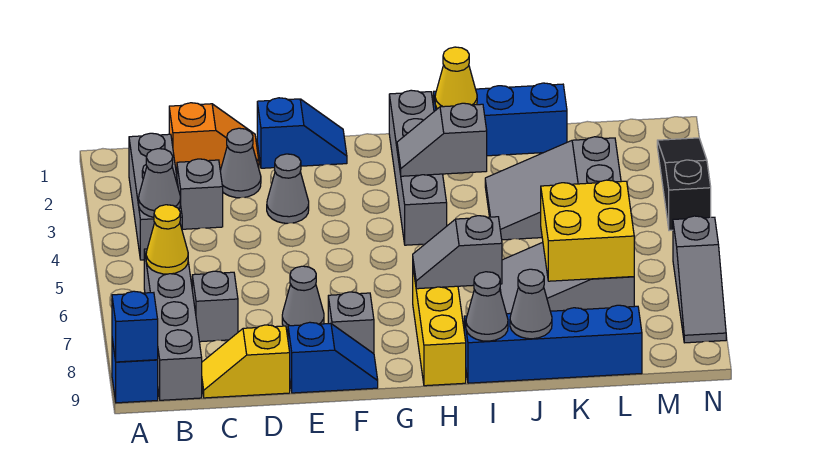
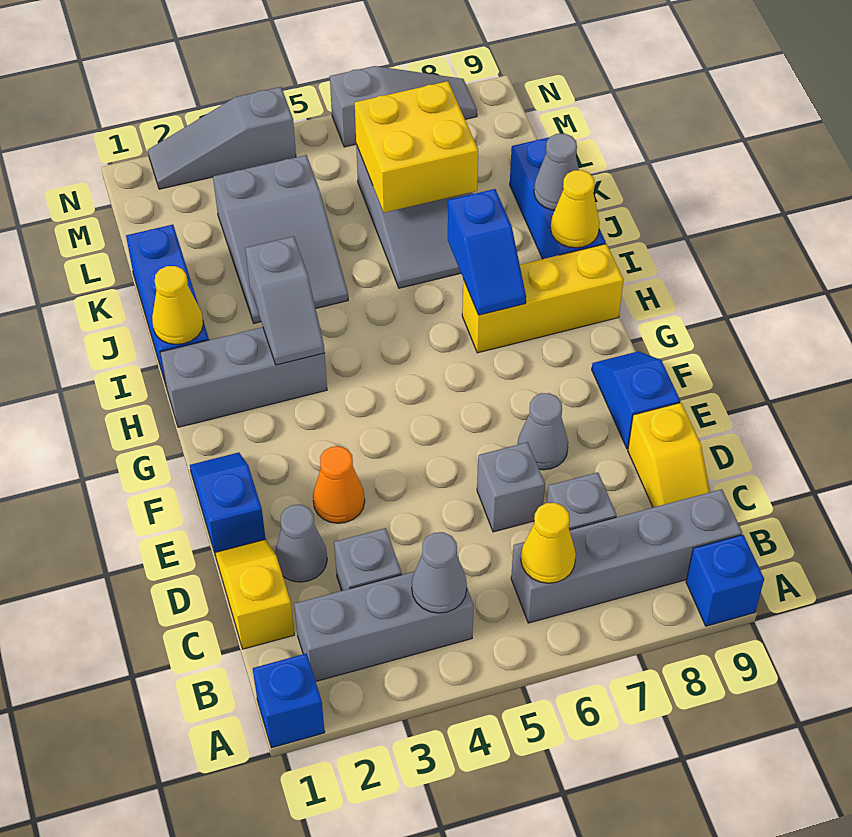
blue brick A9 level 2 -> blue brick A1 level 1
orange slope C1:D1 level 1 top C -> yellow slope C1:D1 level 1 top C
grey cone E3 level 1 -> orange cone E3 level 1
grey brick F8 level 1 -> grey brick D6 level 1
grey brick H1:H4 level 1 -> grey brick H1:H3 level 1
grey slope H7:I7 level 2 top I -> blue slope H7:I7 level 2 top I
blue brick I9:L9 level 1 -> blue brick I9:K9 level 1
grey cone I9 level 2 -> yellow cone I9 level 2
black slope N2:N4 level 1 top 4 -> grey slope N2:N4 level 1 top 4

